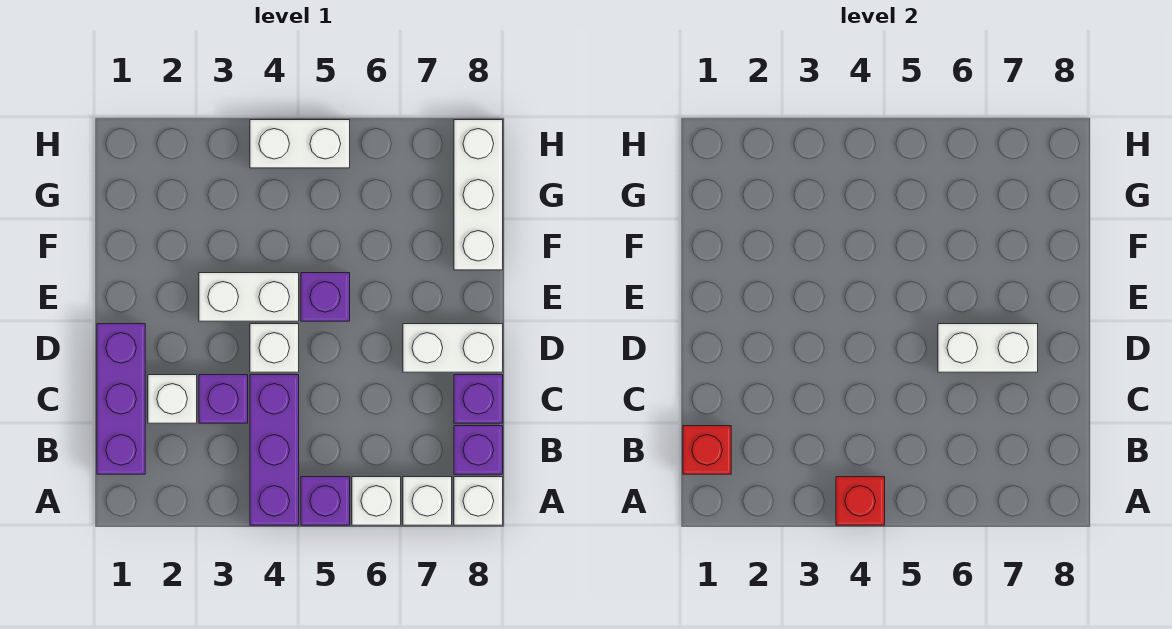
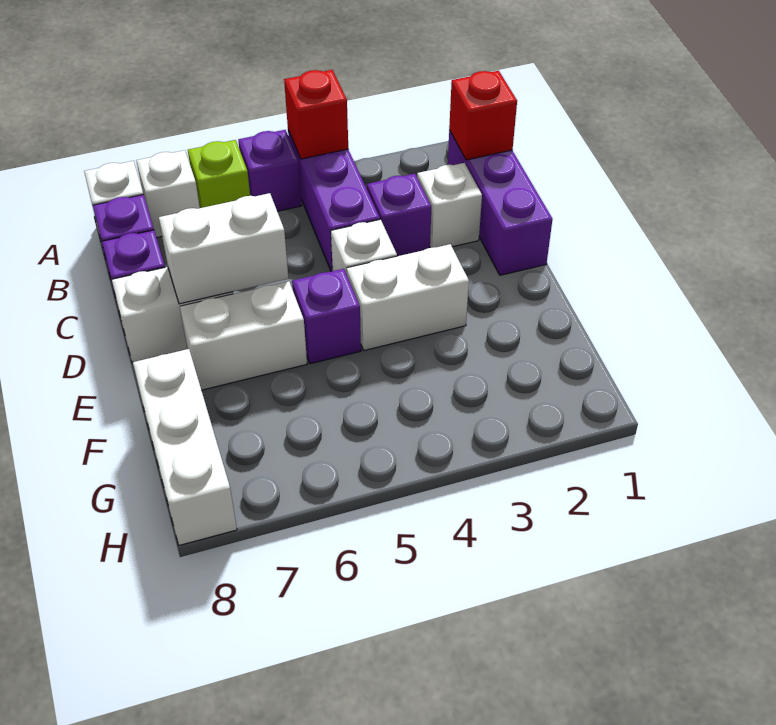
white brick A6 level 1 -> lime brick A6 level 1
white brick H4:H5 level 1 -> white brick E6:E7 level 1

